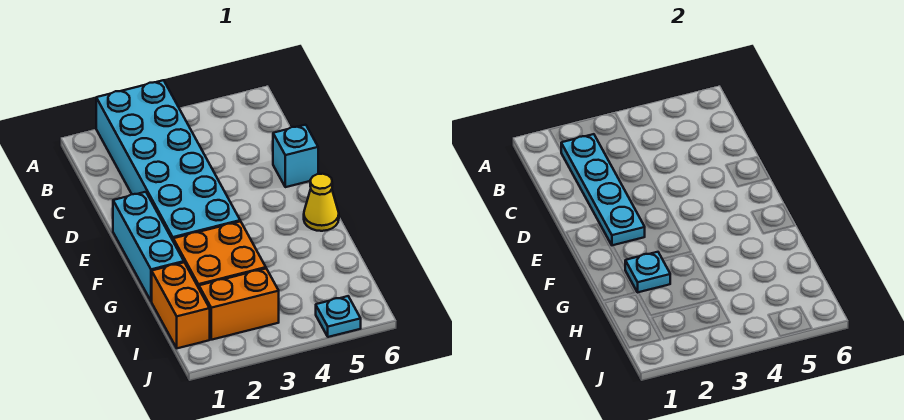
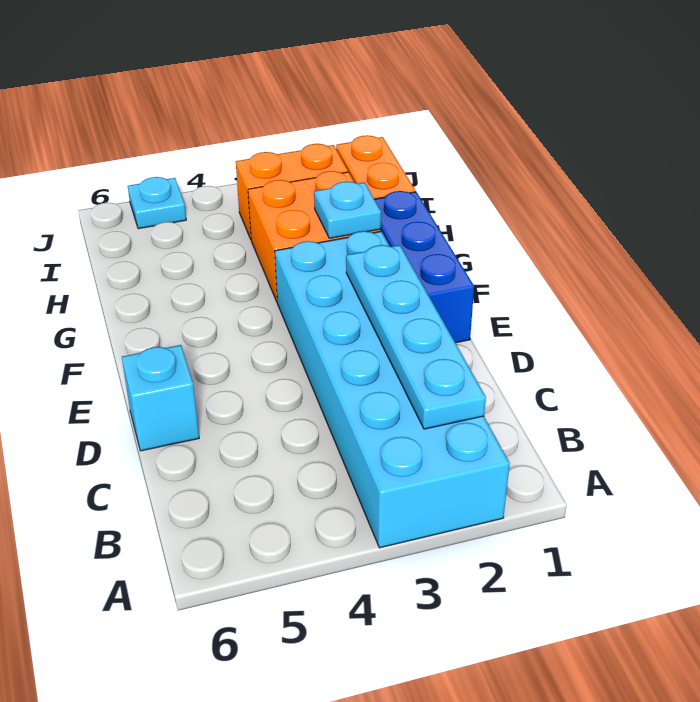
cyan brick E1:G1 level 1 -> blue brick E1:G1 level 1
yellow cone F6 level 1 -> none

